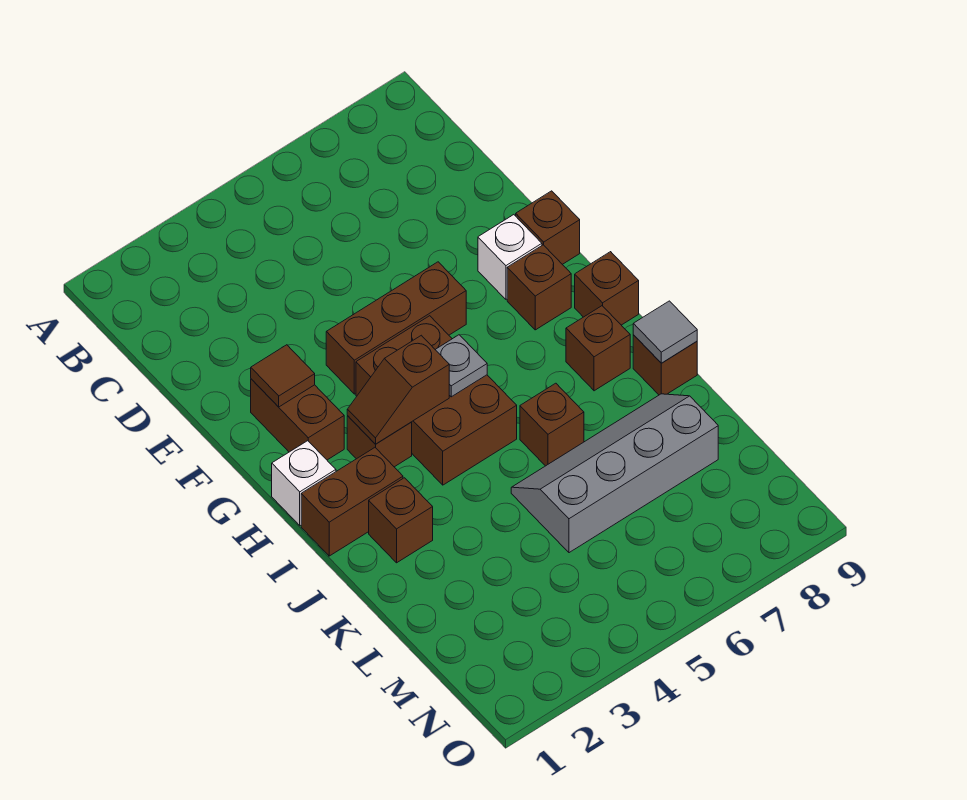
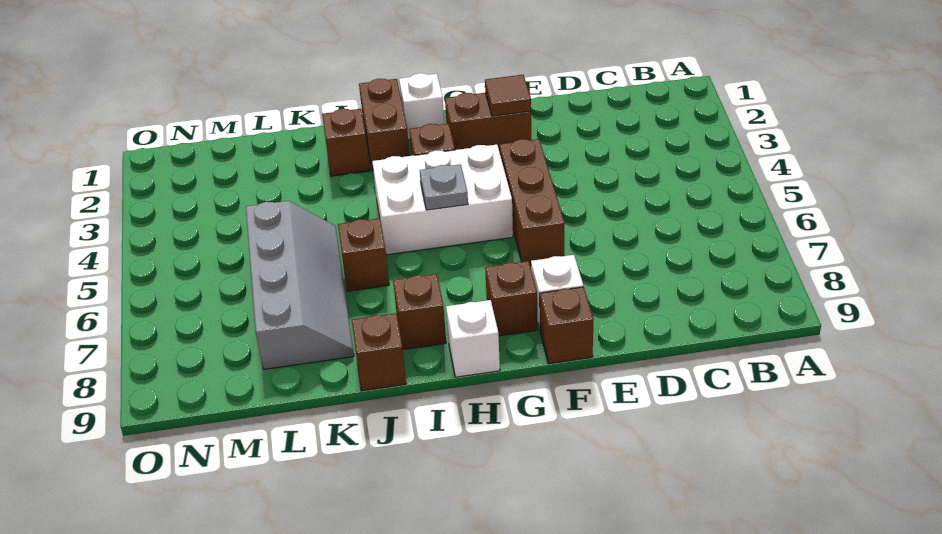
brown brick G4:I5 level 1 -> white brick G4:I5 level 1
brown slope H3:H4 level 2 top 4 -> none
brown brick H9 level 1 -> white brick H9 level 1
grey tile J9 level 2 -> none

